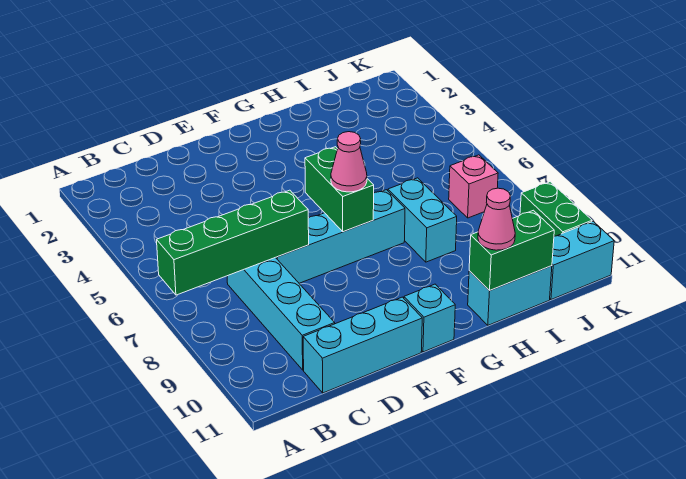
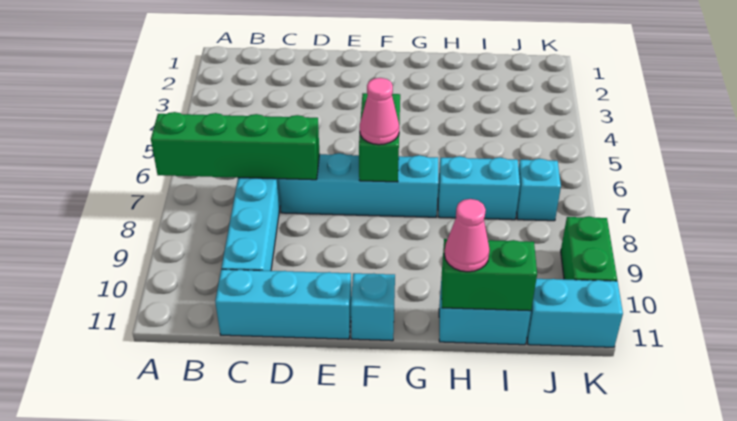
cyan brick H7:H8 level 1 -> cyan brick H7:I7 level 1
pink brick J7 level 1 -> cyan brick J7 level 1

